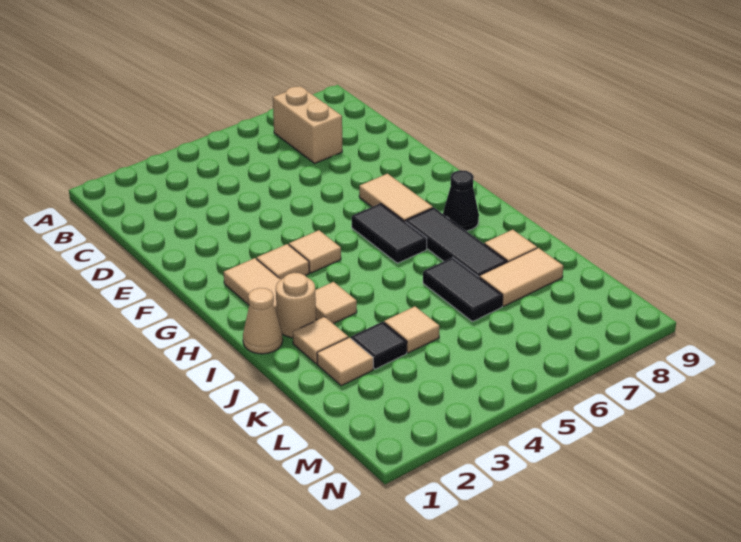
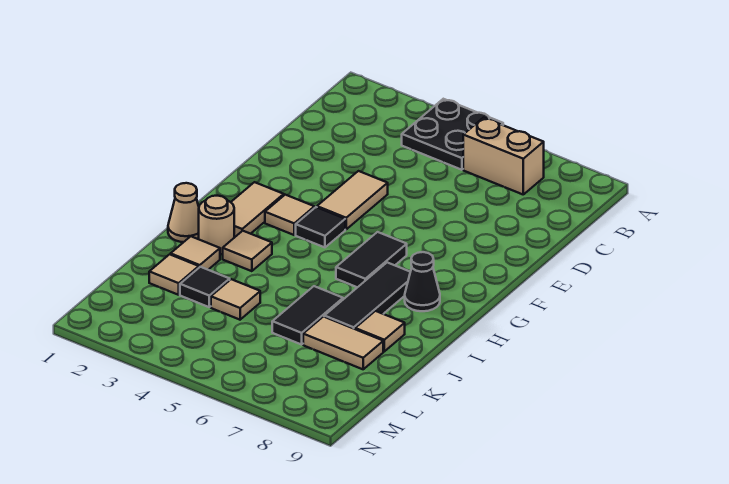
none -> black plate A4:B5 level 1
tan brick B7:C7 level 1 -> tan brick B6:B7 level 1
tan tile F7:G7 level 1 -> tan tile E4:F4 level 1
tan tile G4 level 1 -> black tile G4 level 1

